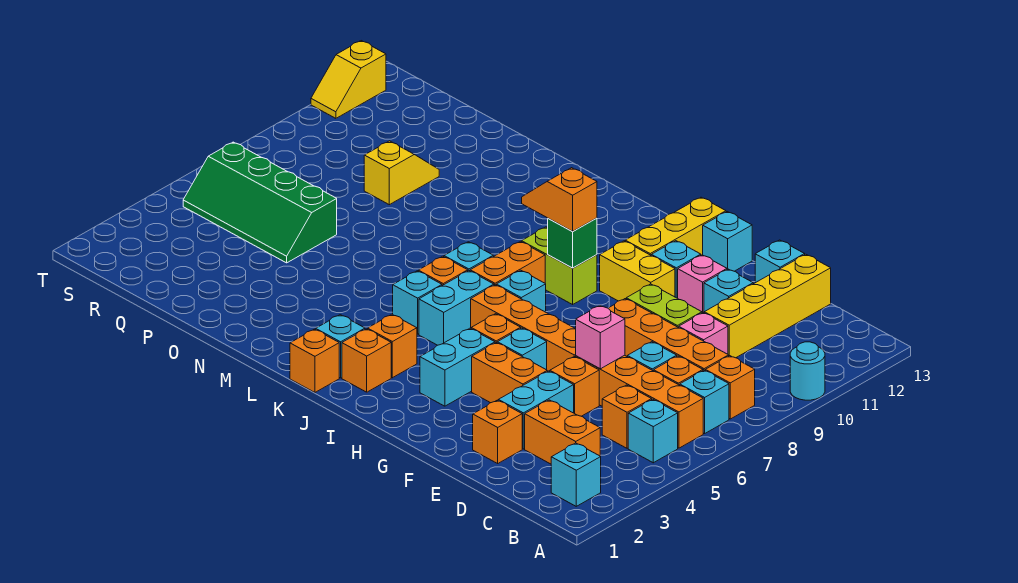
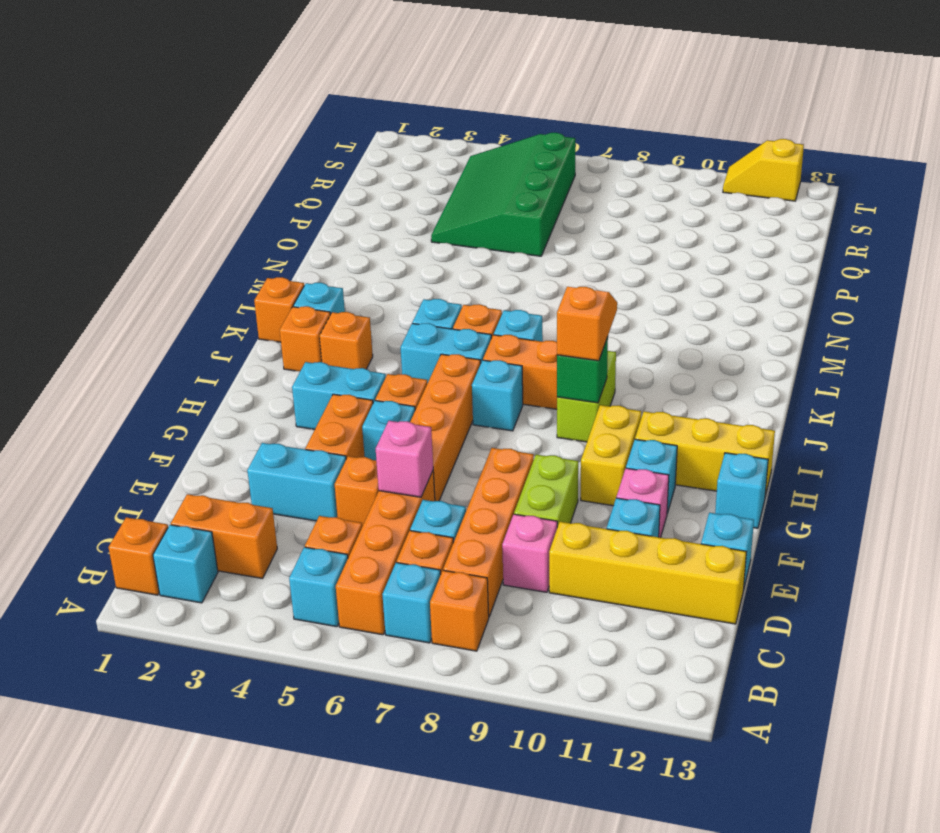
cyan round brick A10 level 1 -> none
orange brick C3:D3 level 1 -> orange brick C2:C3 level 1
orange brick E2 level 1 -> orange brick B1 level 1
green slope P5:S6 level 1 top 6 -> green slope P4:S6 level 1 top 6
yellow slope P9:P10 level 1 top 9 -> none

